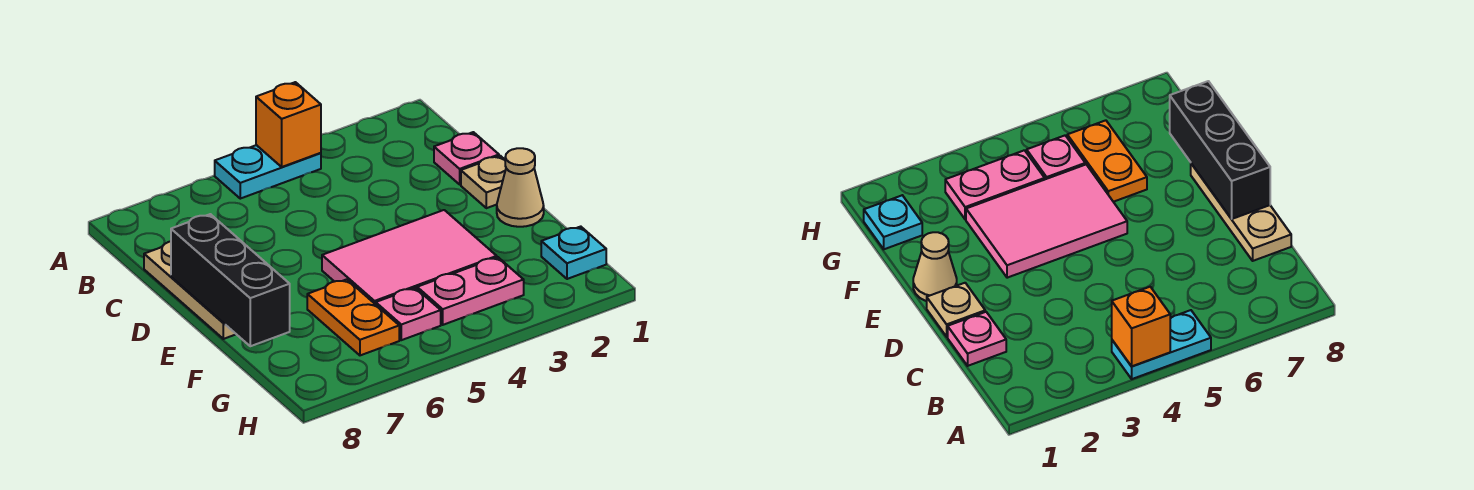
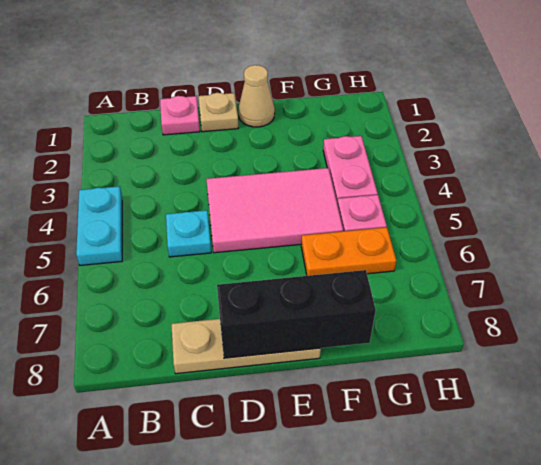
orange brick A4 level 2 -> none
pink tile E3:F5 level 1 -> pink tile D4:F5 level 1
cyan plate G1 level 1 -> cyan plate C5 level 1

